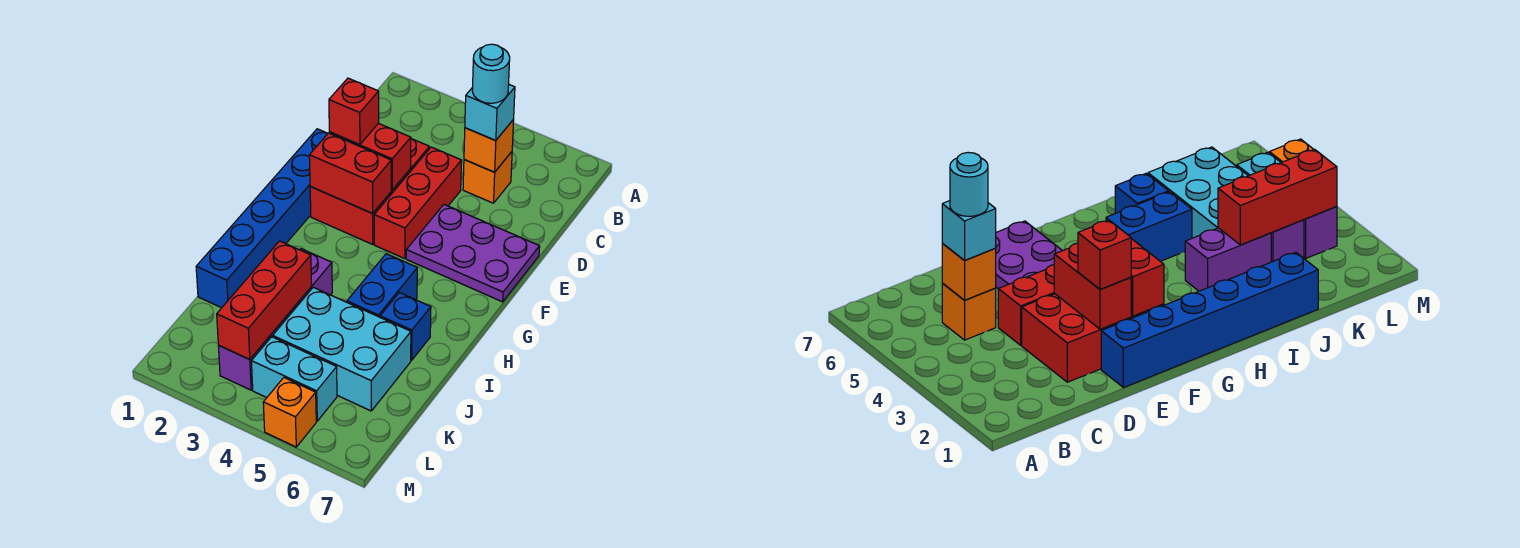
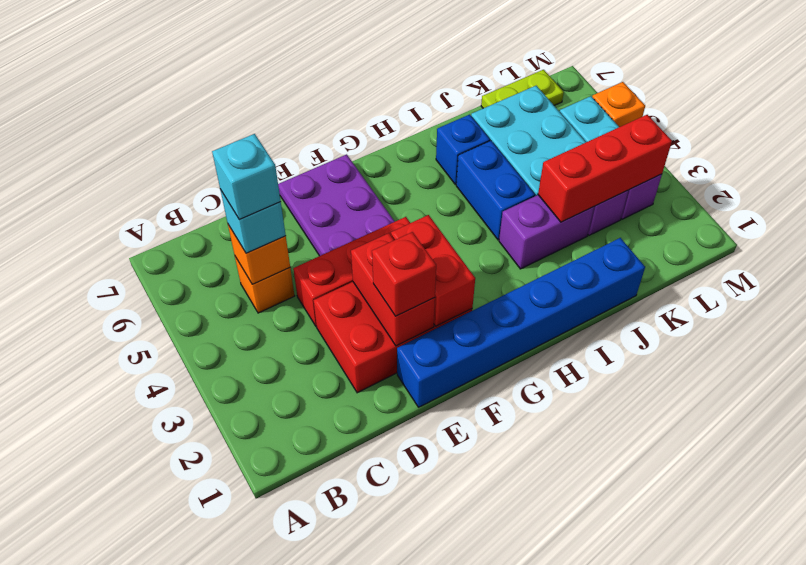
cyan round brick C5 level 4 -> cyan brick C5 level 4
blue brick H5:I5 level 1 -> blue brick I4:I5 level 1
none -> lime plate K7:L7 level 1

